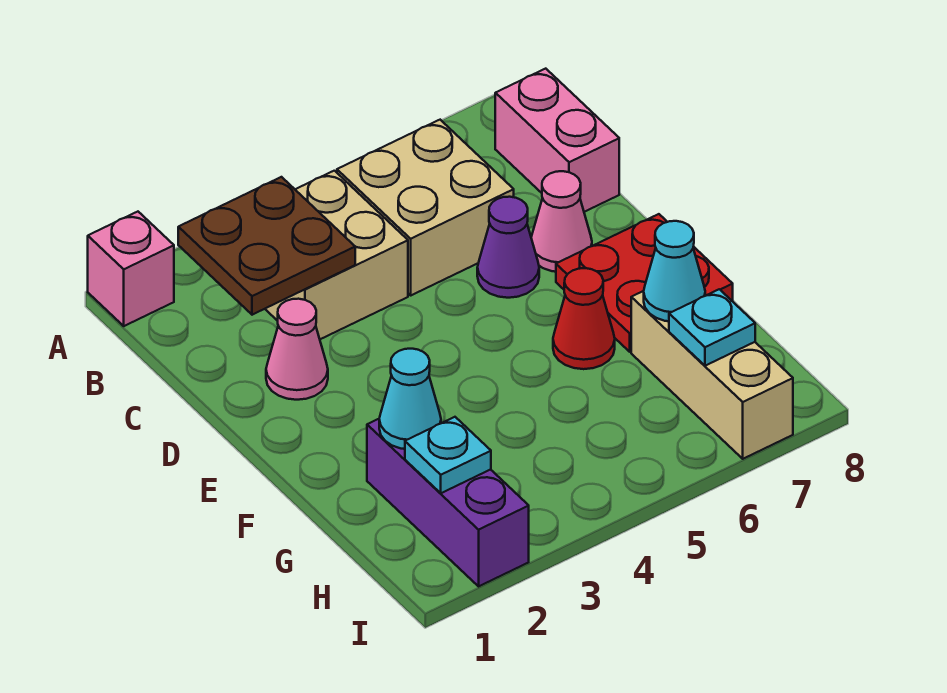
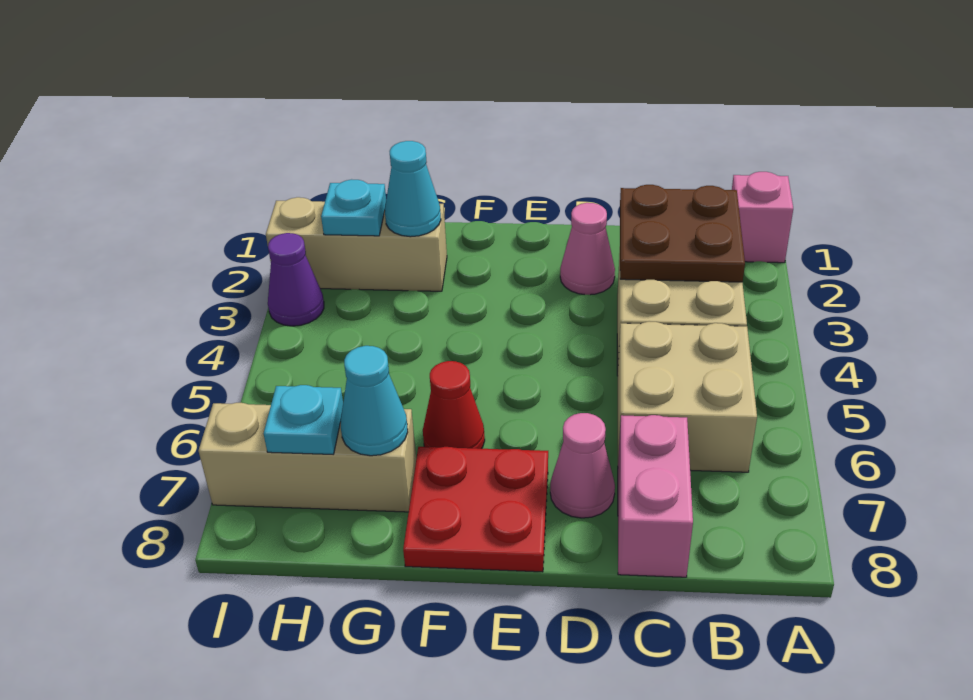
pink brick B8:C8 level 1 -> pink brick C7:C8 level 1
purple cone D6 level 1 -> purple cone I3 level 1
purple brick G2:I2 level 1 -> tan brick G2:I2 level 1

